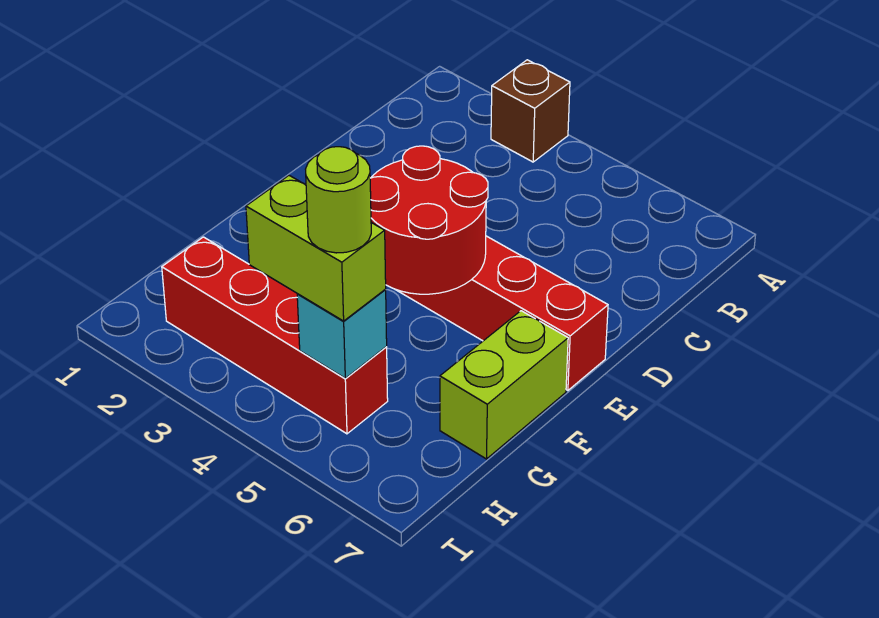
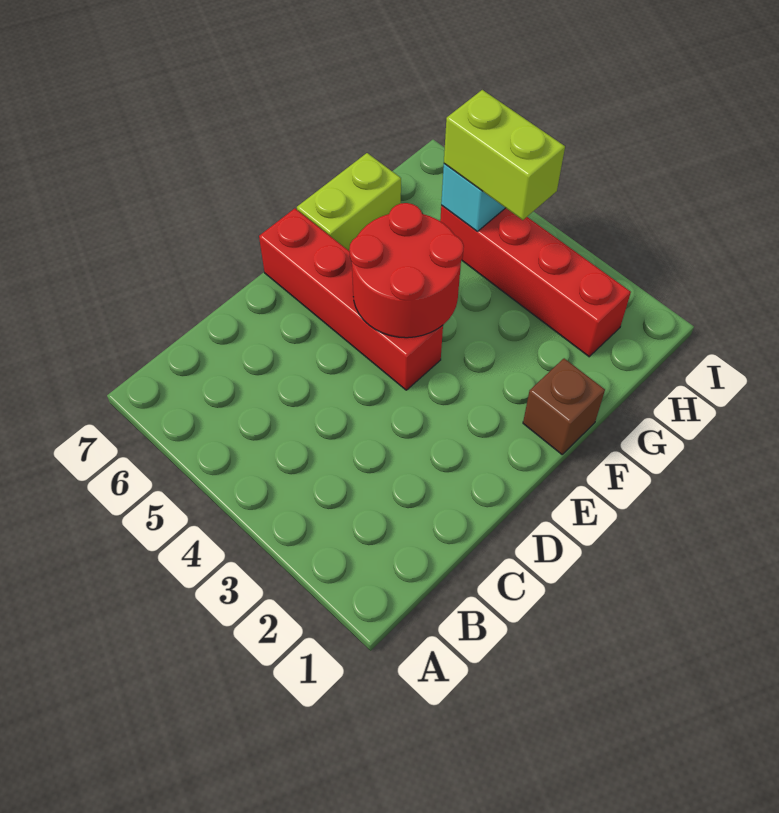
brown brick A3 level 1 -> brown brick F1 level 1
lime round brick H5 level 4 -> none

